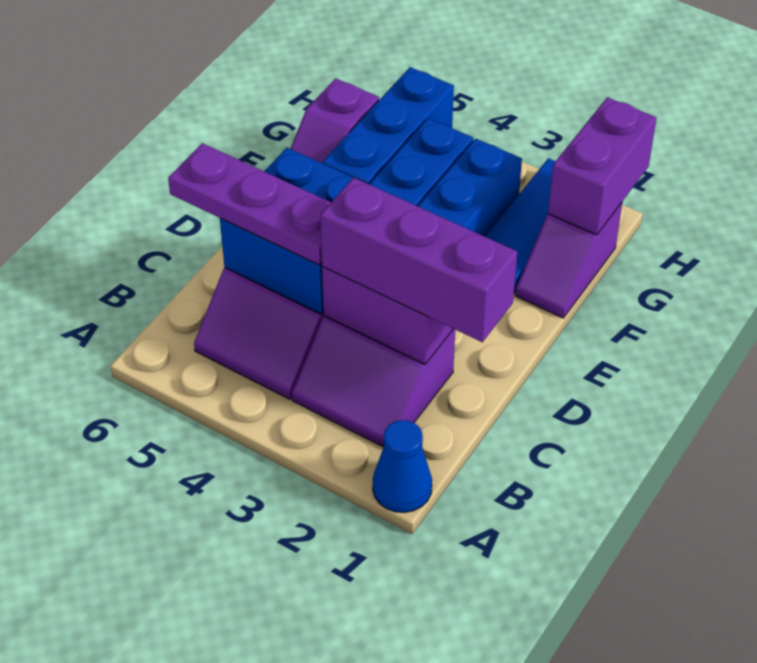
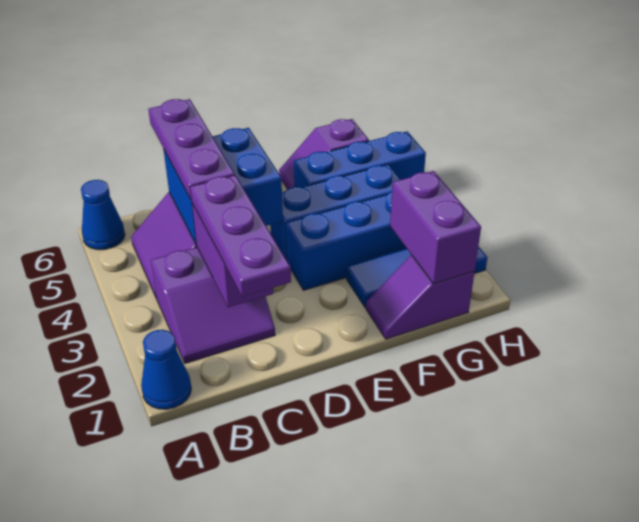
none -> blue cone A6 level 1
purple slope B2:C3 level 1 top C -> purple slope B2:C3 level 1 top 3
purple brick C1:C3 level 3 -> purple plate C1:C3 level 3
purple brick G1:H1 level 2 -> purple brick G1:G2 level 2

